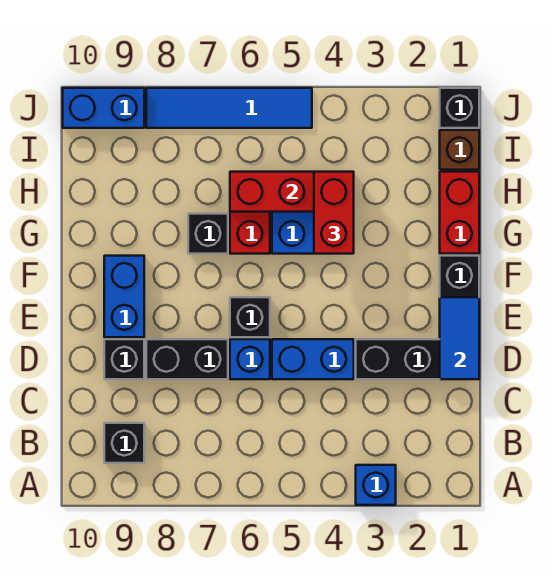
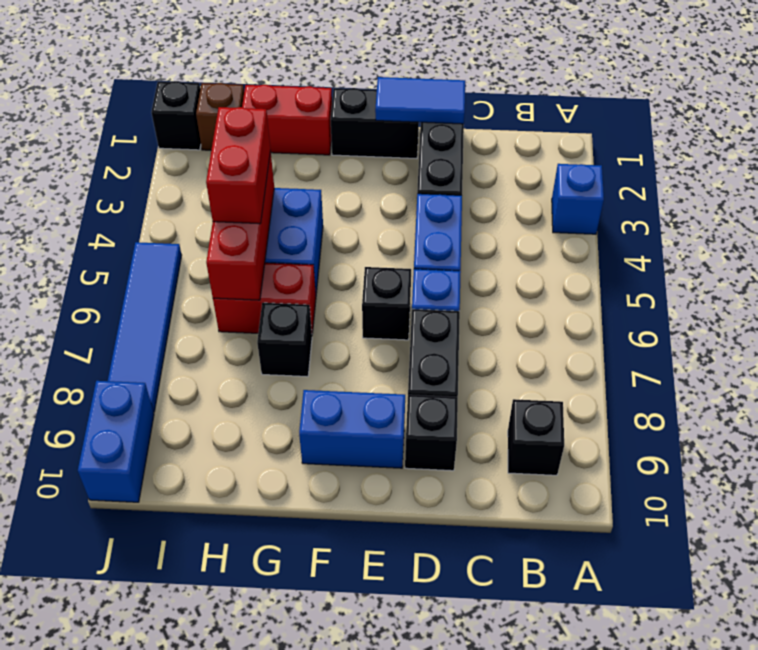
red brick G4:H4 level 3 -> red brick H4:H5 level 3

